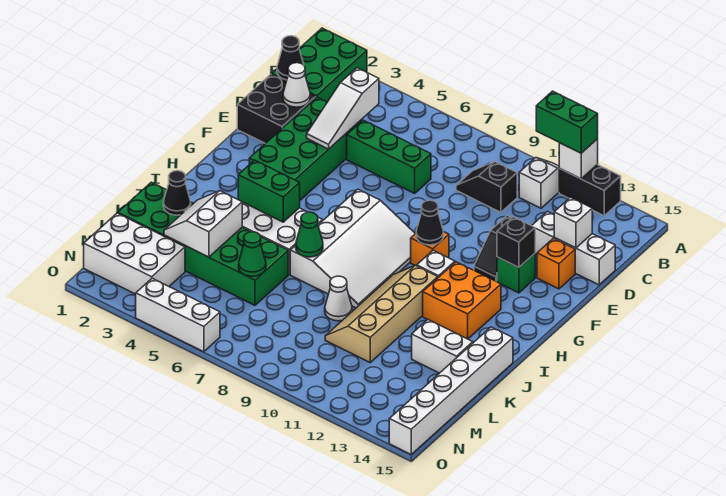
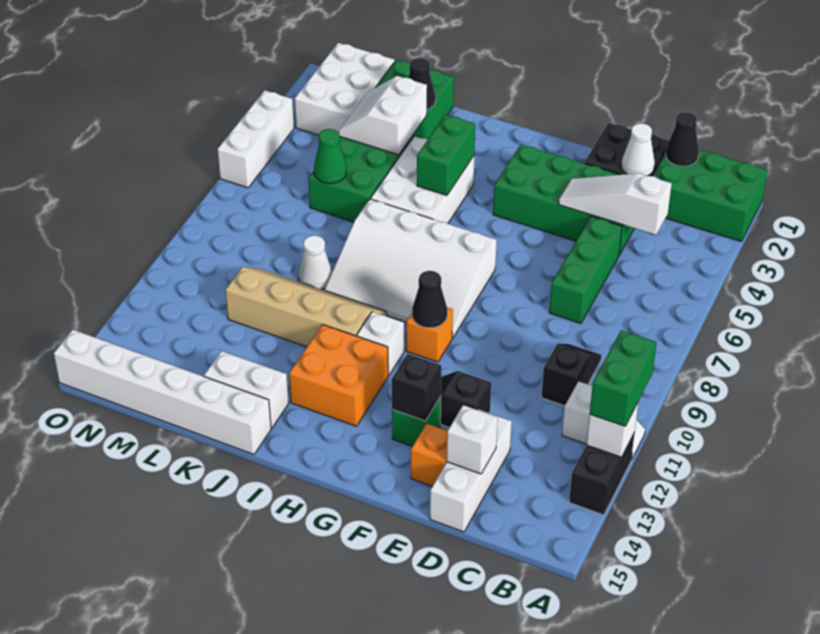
green cone J7 level 2 -> none
white slope K3:L4 level 2 top 4 -> white slope K3:L4 level 2 top K
white brick K13:K14 level 1 -> white brick J14:K14 level 1

